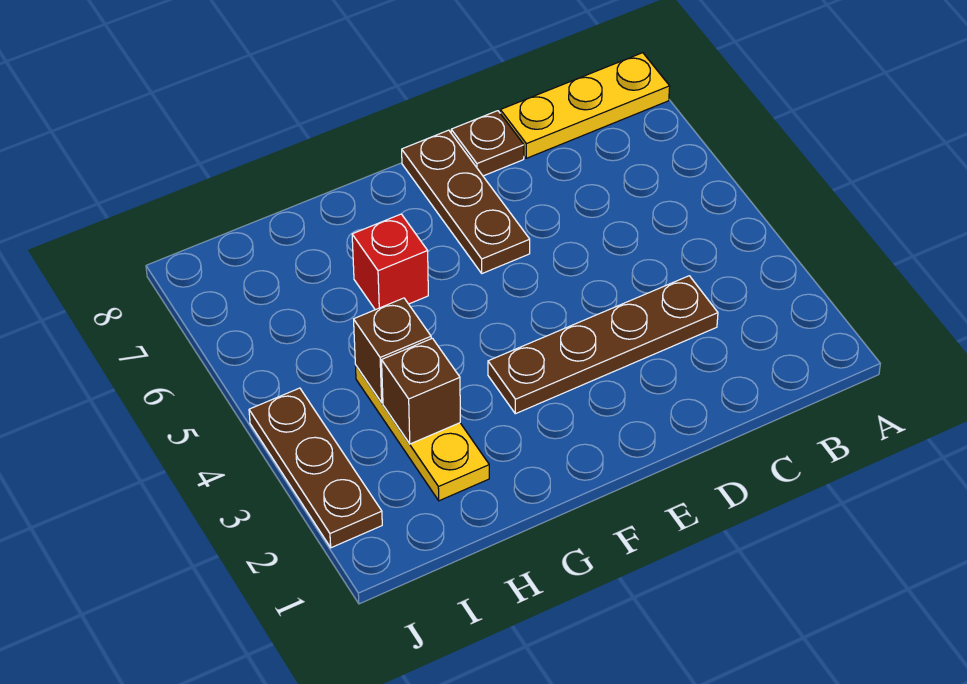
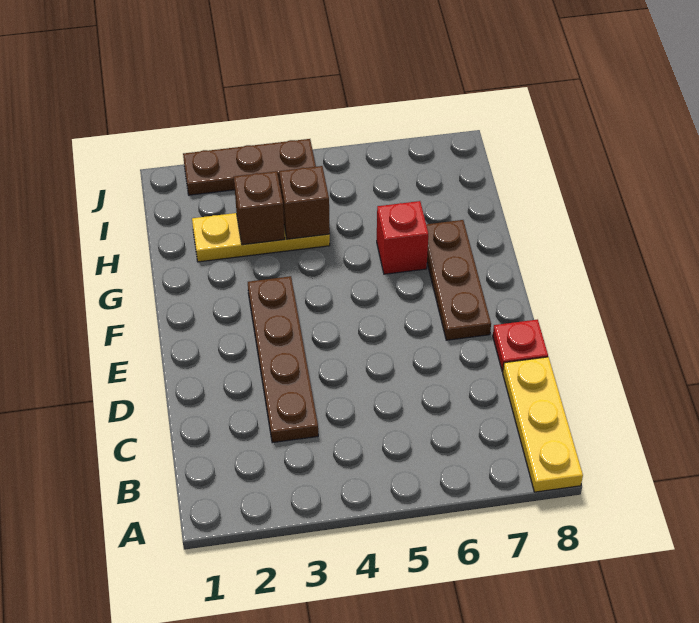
brown plate D8 level 1 -> red plate D8 level 1
brown plate E6:E8 level 1 -> brown plate E7:G7 level 1

